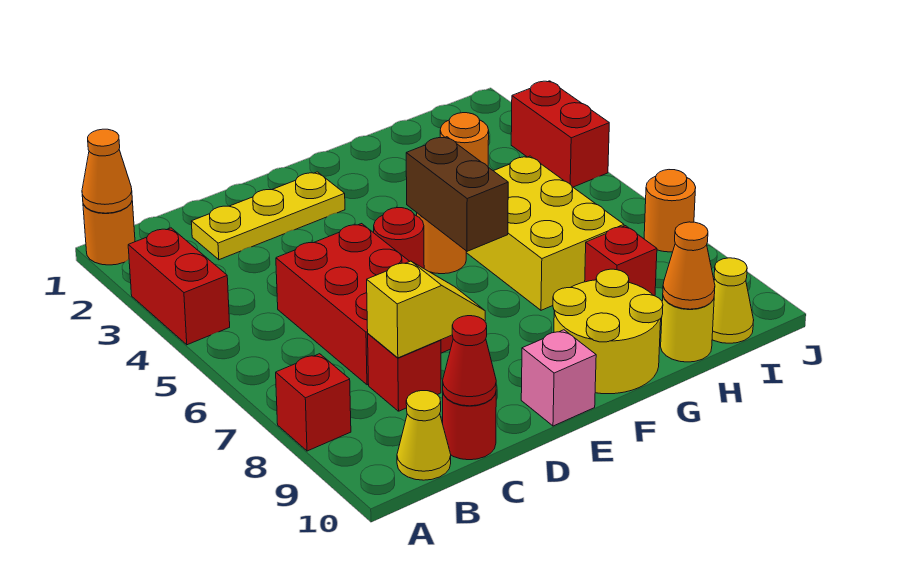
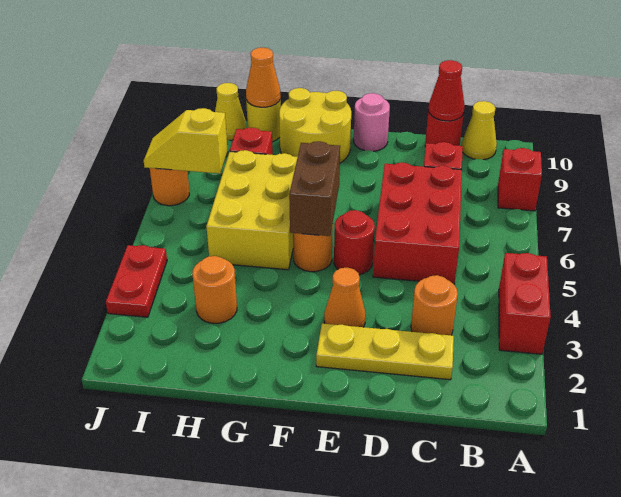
orange round brick A1 level 1 -> orange round brick C3 level 1
orange cone A1 level 2 -> orange cone E3 level 1
yellow slope C8:D8 level 2 top C -> yellow slope I7:J7 level 2 top I
pink brick E10 level 1 -> pink round brick E10 level 1
red brick J3:J4 level 1 -> red plate J3:J4 level 1

